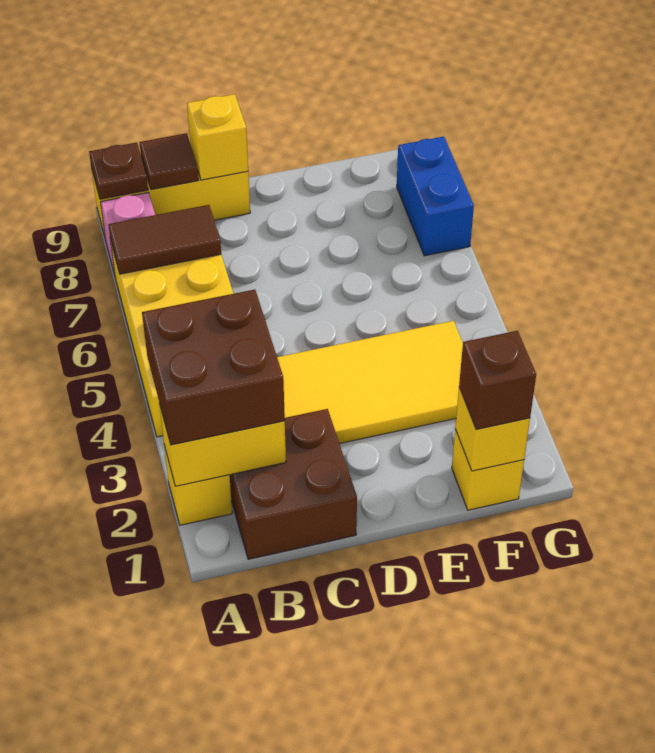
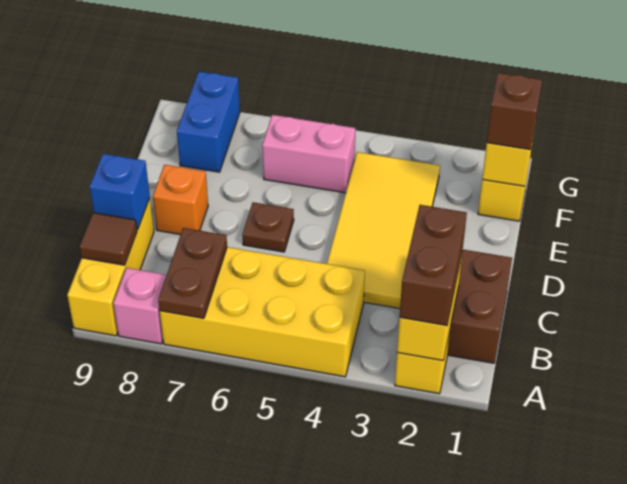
brown brick A2:B3 level 3 -> brown brick A2:B2 level 3
brown tile A7:B7 level 2 -> brown plate A7:B7 level 2
brown plate A9 level 2 -> brown plate D6 level 1
yellow brick C9 level 2 -> blue brick C9 level 2
none -> orange brick D8 level 1
none -> pink brick F5:F6 level 1
blue brick G7:G8 level 1 -> blue brick F8:G8 level 1

